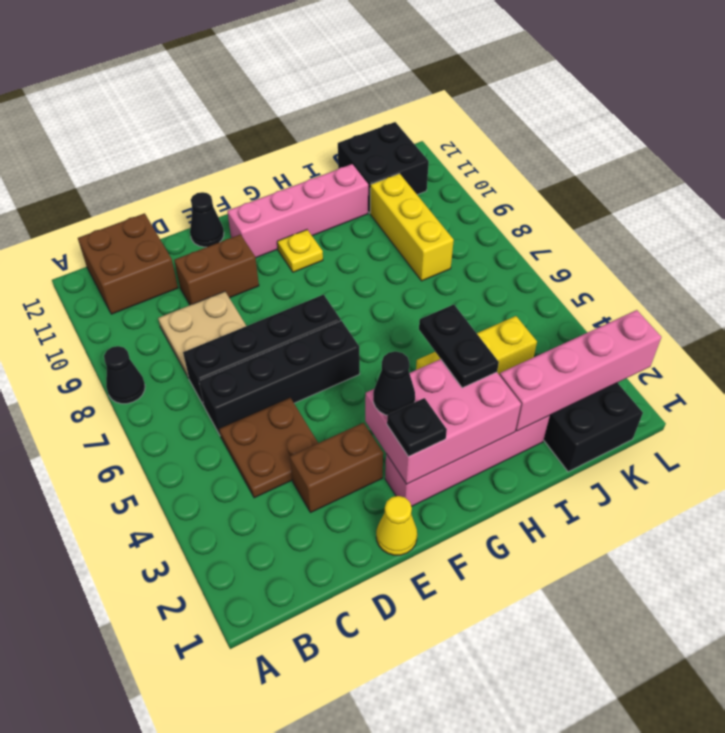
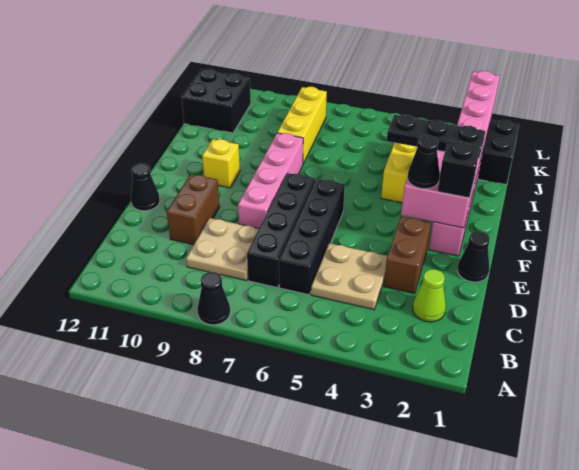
brown brick B11:C12 level 1 -> none
none -> lime cone C2 level 1
brown plate C4:D5 level 1 -> tan plate C4:D5 level 1
yellow cone E1 level 1 -> black cone E1 level 1
black plate F2 level 3 -> black brick F2 level 3
pink brick F11:I11 level 1 -> pink brick E8:H8 level 1
yellow plate G10 level 1 -> yellow brick G10 level 1
black plate H3:H4 level 3 -> black plate H2:H4 level 3
yellow brick J8:J10 level 1 -> yellow brick I8:K8 level 1

